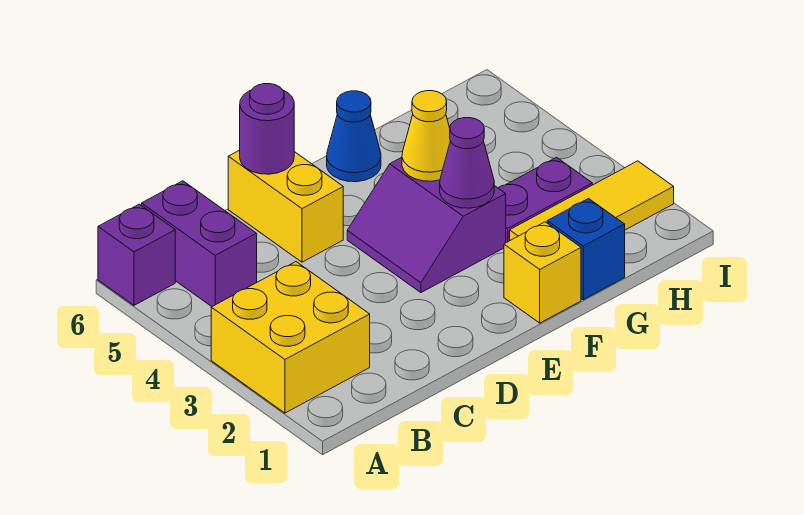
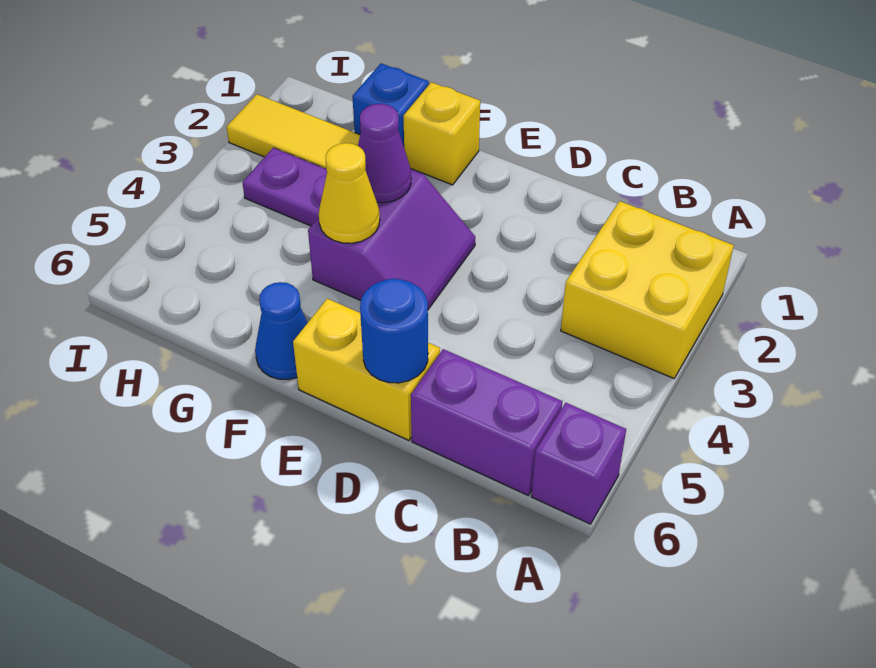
purple brick B5:B6 level 1 -> purple brick B6:C6 level 1
yellow brick D5:D6 level 1 -> yellow brick D6:E6 level 1
purple round brick D6 level 2 -> blue round brick D6 level 2

